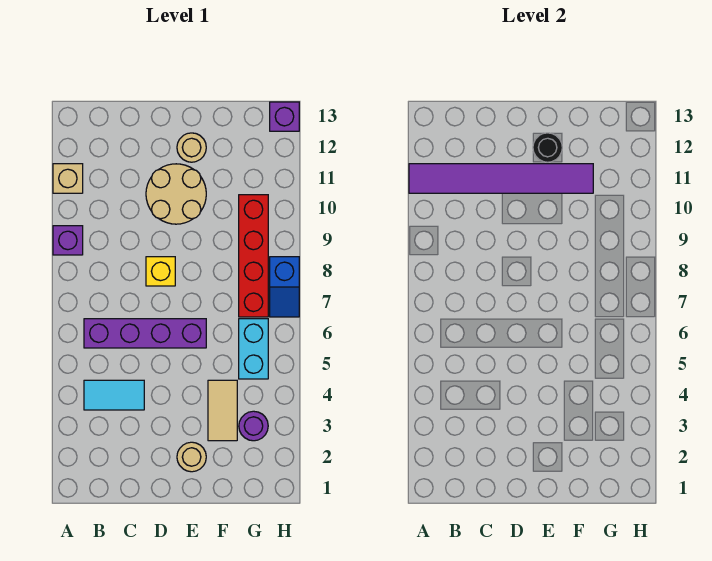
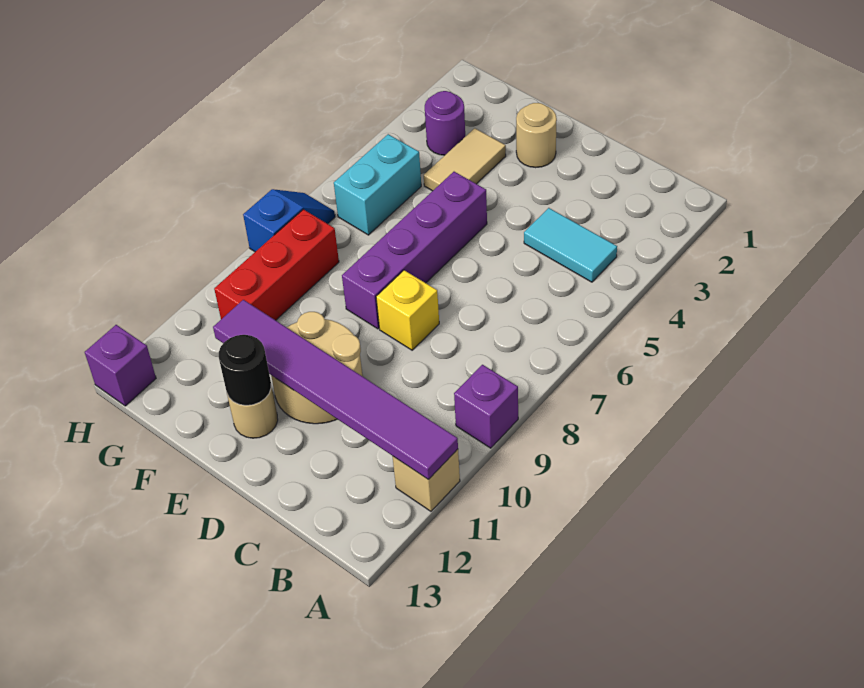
purple brick B6:E6 level 1 -> purple brick E5:E8 level 1
red brick G7:G10 level 1 -> red brick G8:G10 level 1

